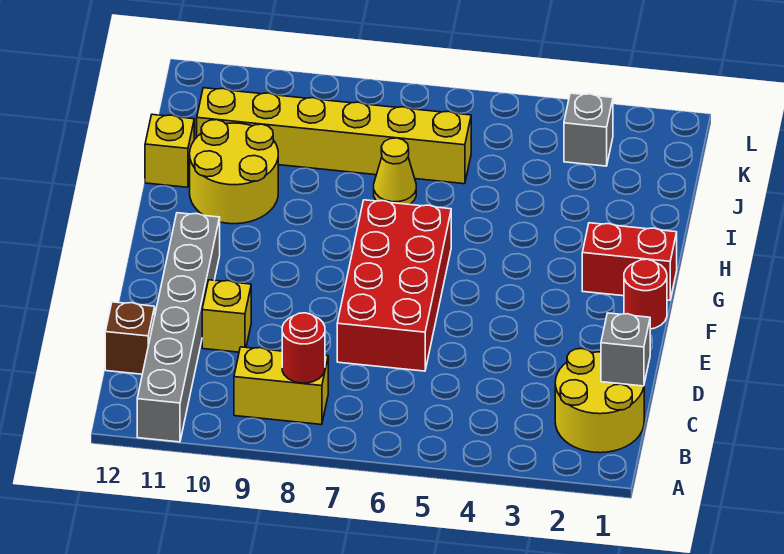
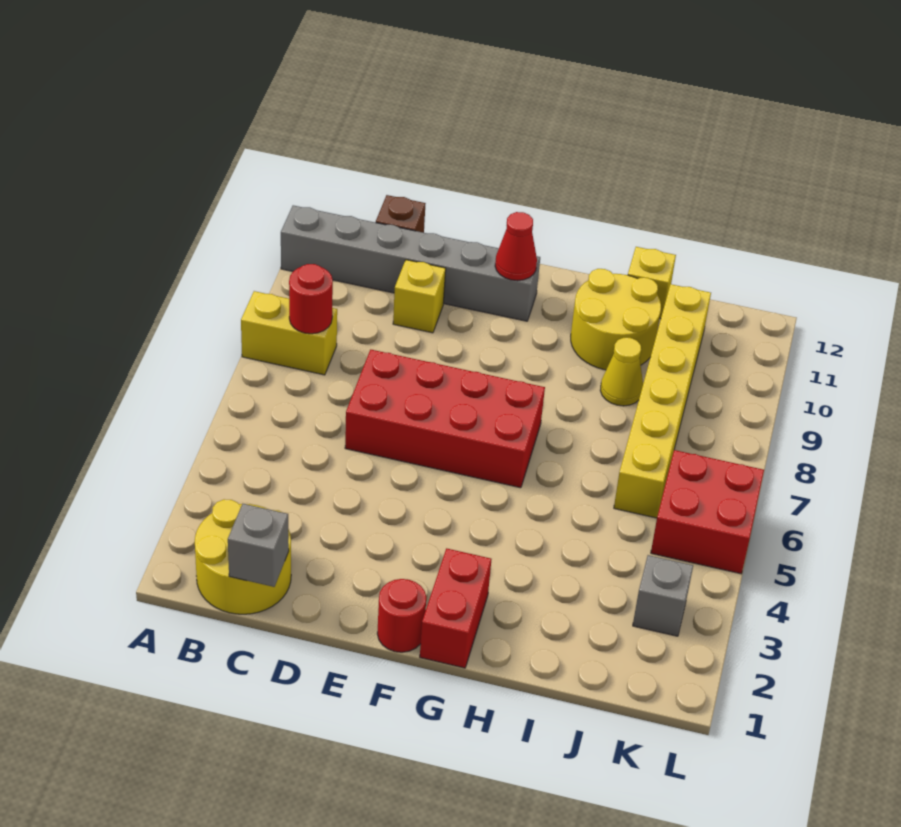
yellow brick B8:B9 level 1 -> yellow brick A8:B8 level 1
none -> red cone F11 level 2
yellow cone I7 level 1 -> yellow cone I9 level 1
none -> red brick K5:L6 level 1

